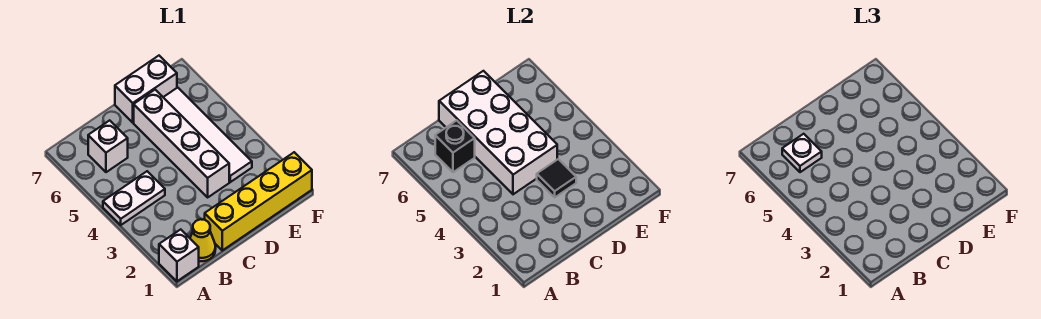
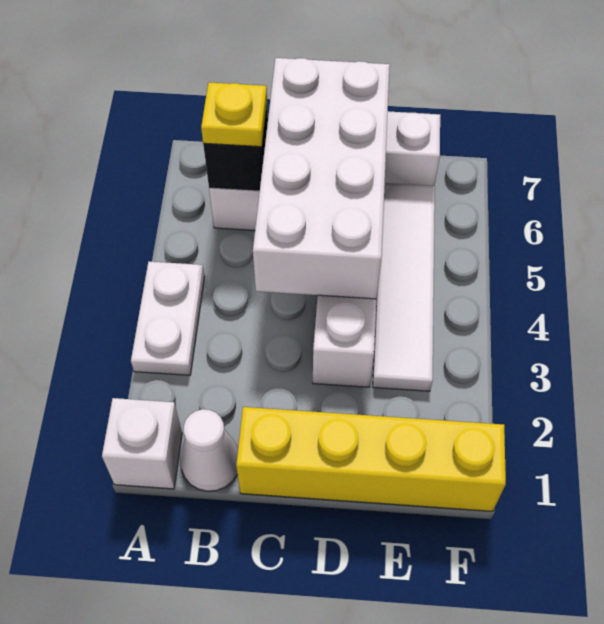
white plate A4:B4 level 1 -> white plate A3:A4 level 1
yellow cone B1 level 1 -> white cone B1 level 1
white plate B6 level 3 -> yellow plate B6 level 3
black tile D3 level 2 -> none

